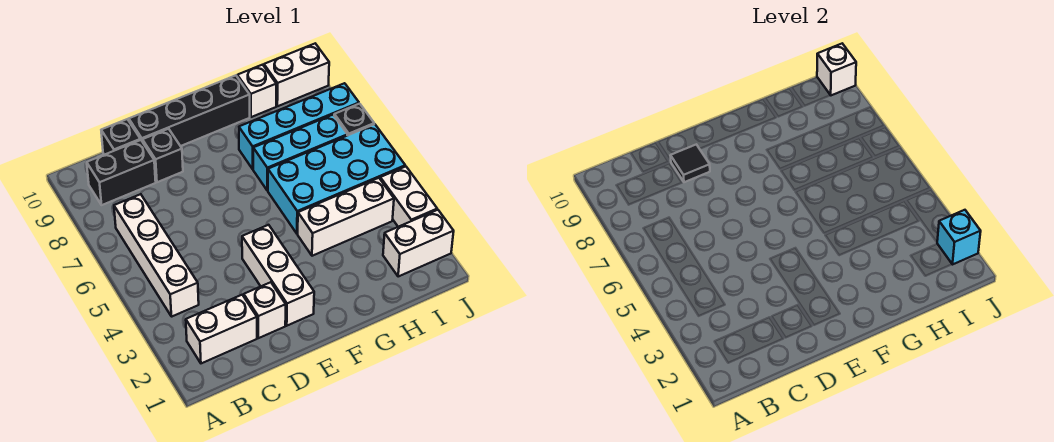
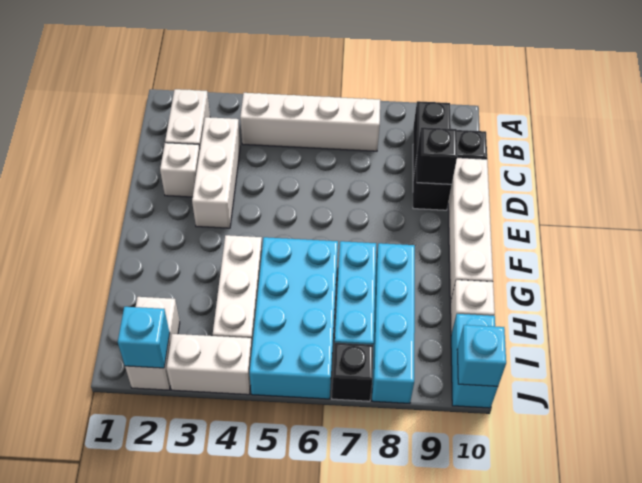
black tile D9 level 2 -> black brick D9 level 2
black brick D10:G10 level 1 -> white brick D10:G10 level 1
white brick E2:E4 level 1 -> white brick C3:E3 level 1
white brick I10:J10 level 1 -> cyan brick I10:J10 level 1
white brick J10 level 2 -> cyan brick J10 level 2

